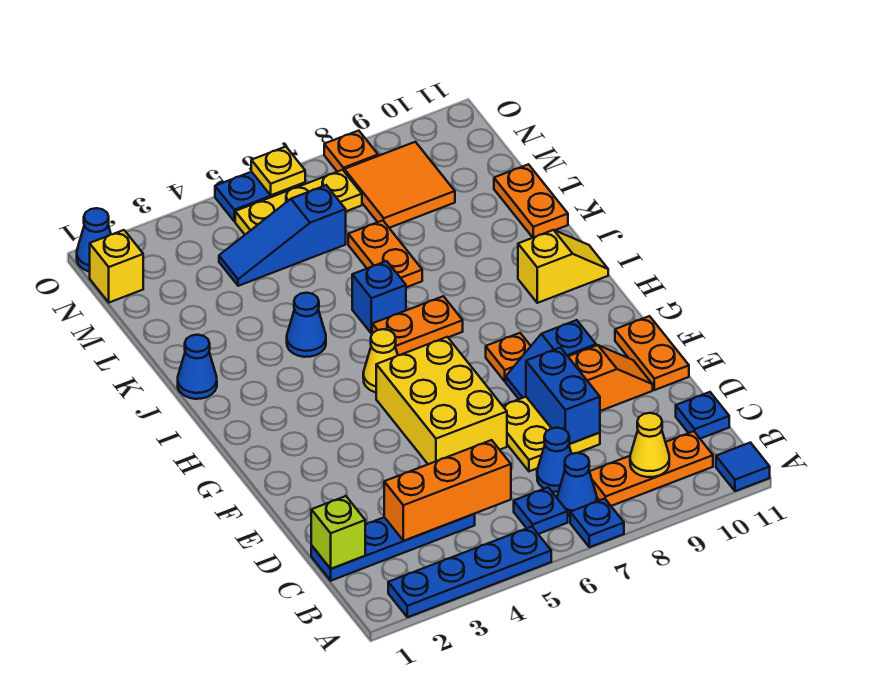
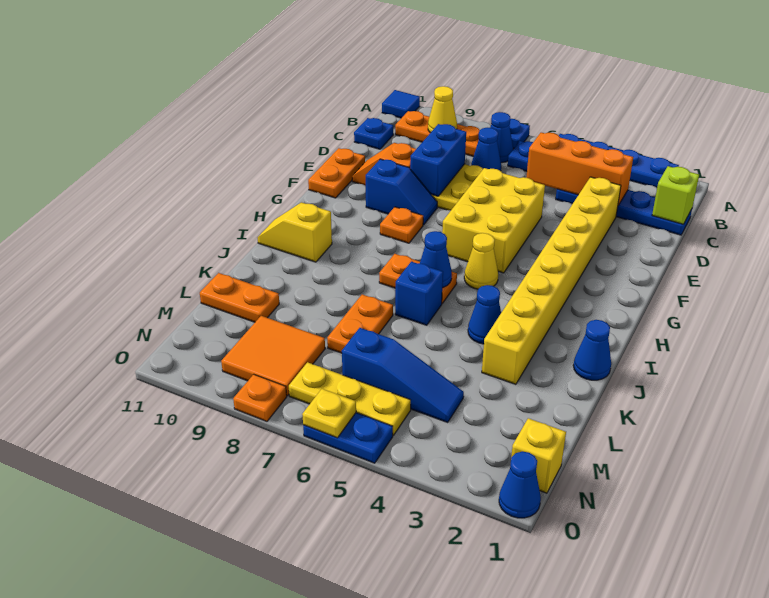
none -> yellow brick D3:K3 level 1
none -> blue cone I6 level 2
orange plate K11:L11 level 1 -> orange plate L10:L11 level 1

